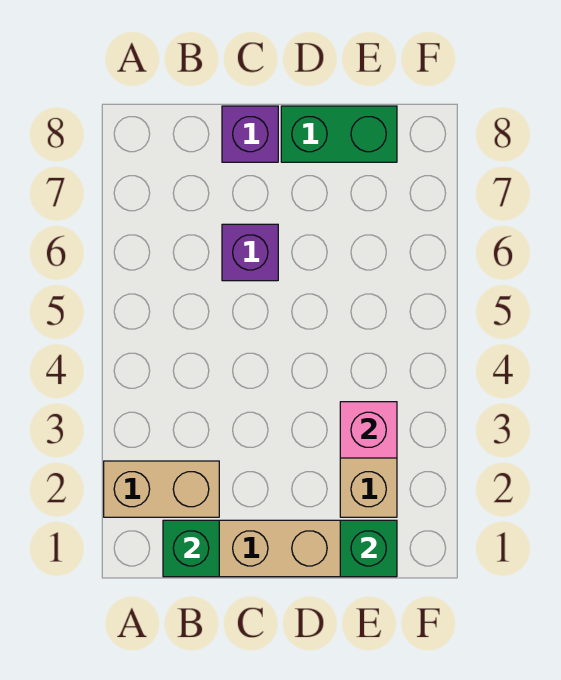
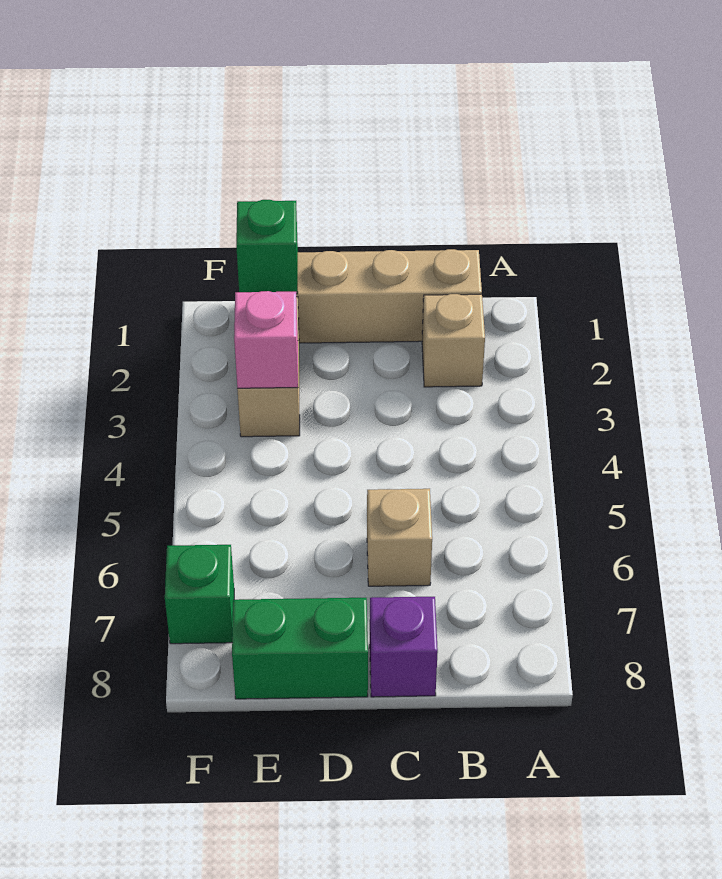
tan brick A2:B2 level 1 -> tan brick B2 level 1
green brick B1 level 2 -> green brick F7 level 1
purple brick C6 level 1 -> tan brick C6 level 1

